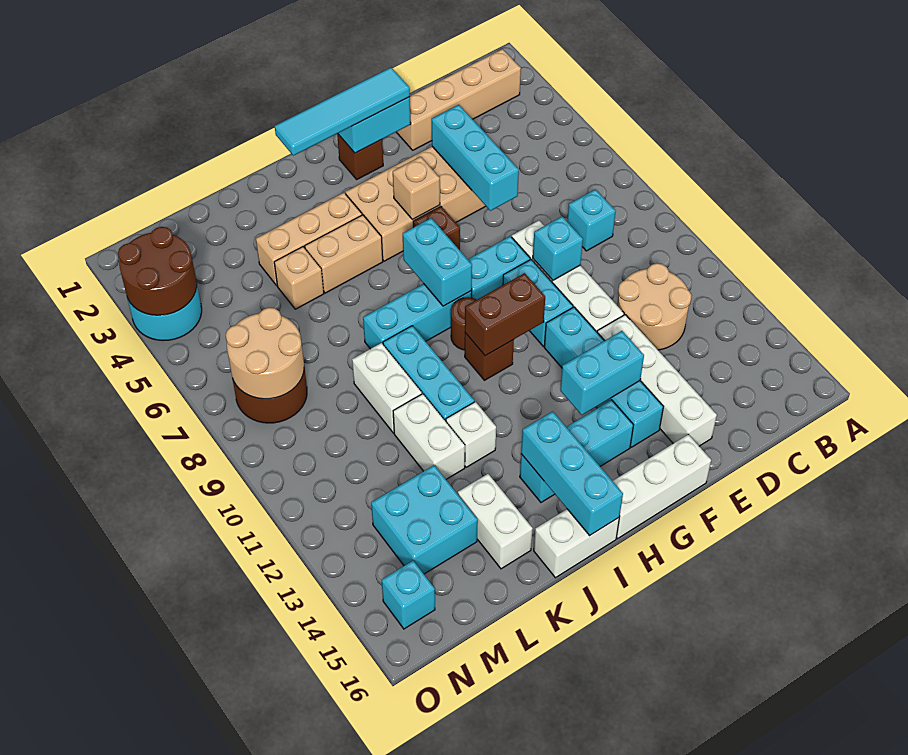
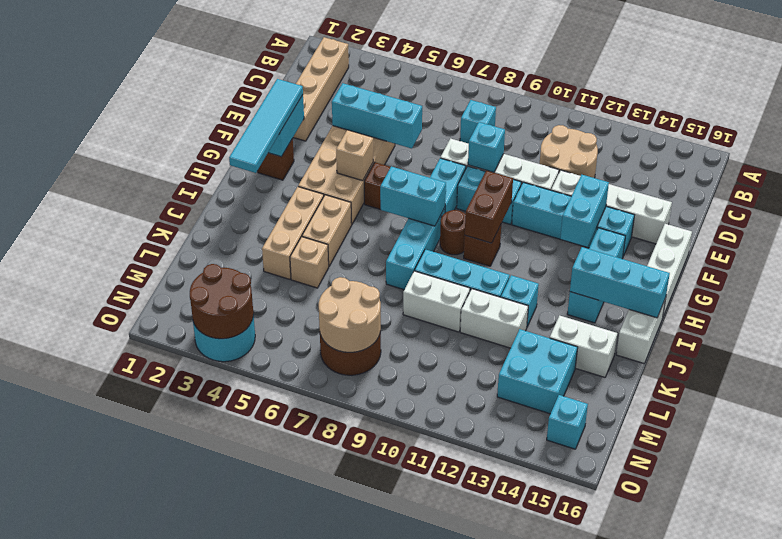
white brick J12 level 1 -> cyan brick J12 level 1

